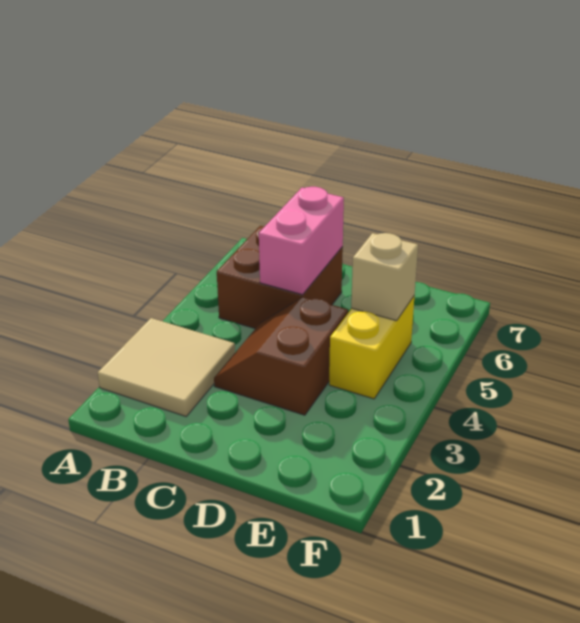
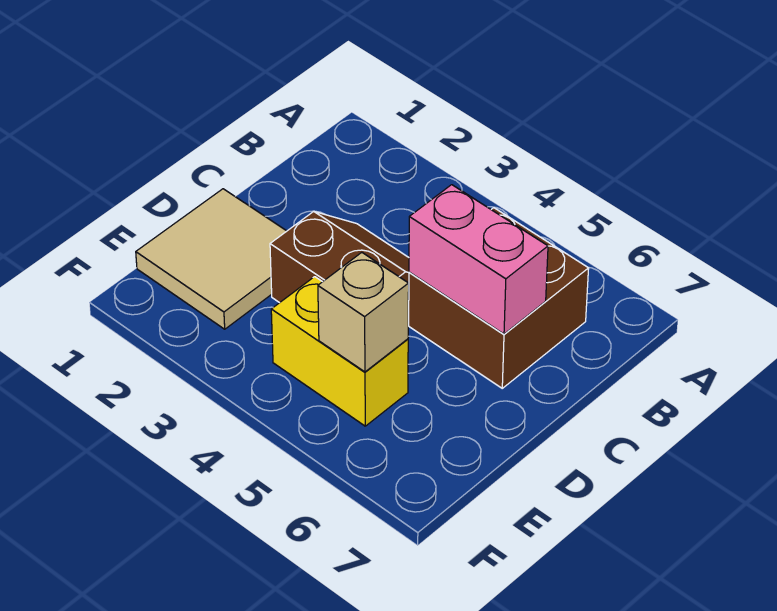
tan tile A2:B3 level 1 -> tan tile D1:E2 level 1

